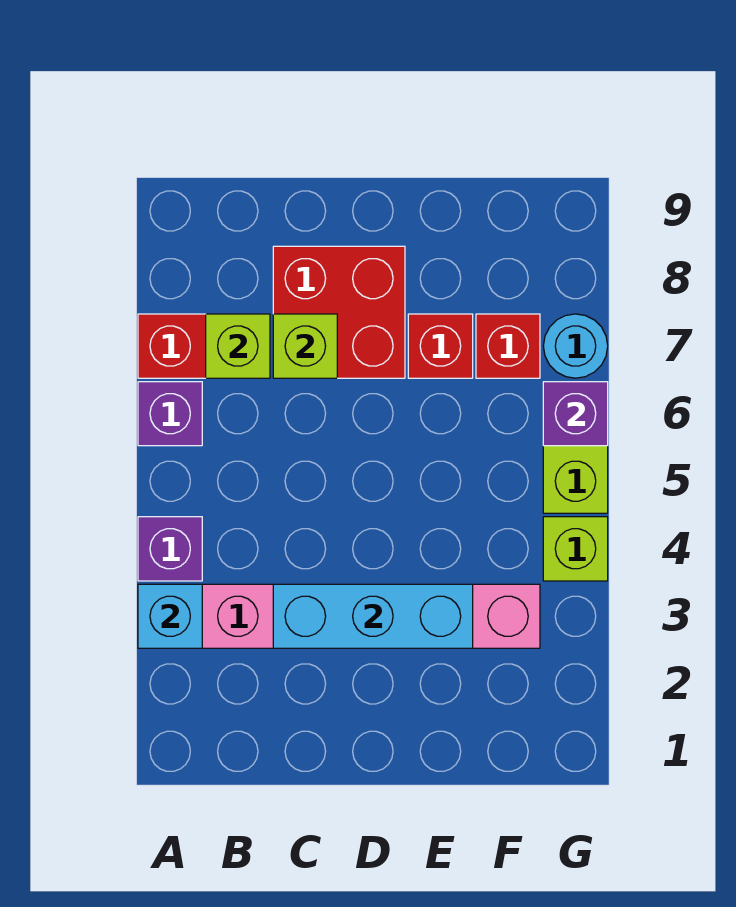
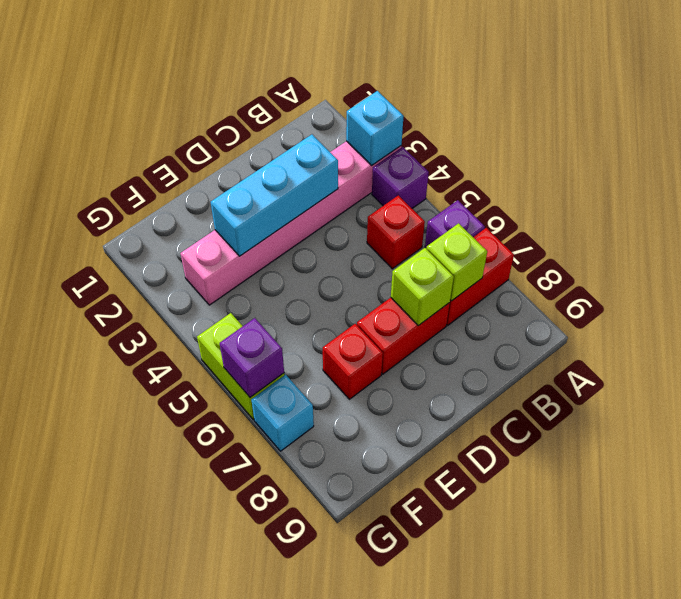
red brick C7:D8 level 1 -> red brick C7:D7 level 1
red brick F7 level 1 -> red brick B5 level 1
lime brick G4 level 1 -> none
cyan round brick G7 level 1 -> cyan brick G7 level 1

